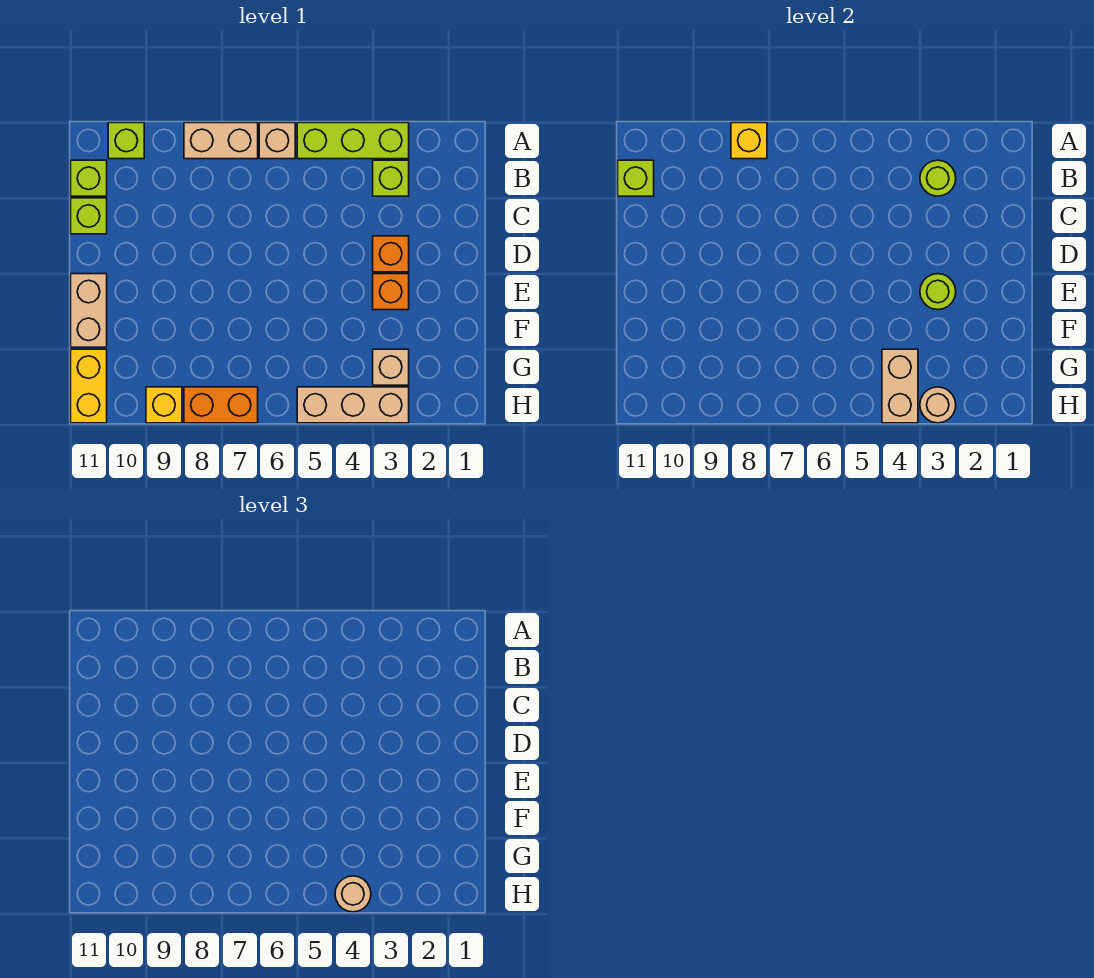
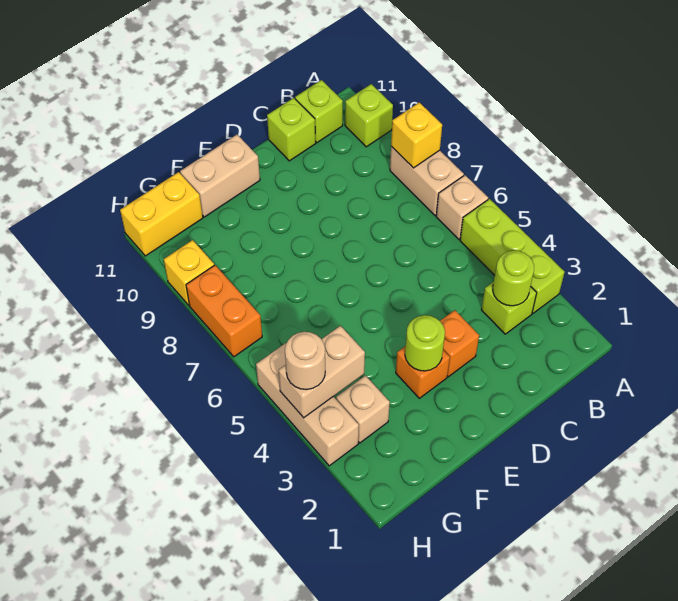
lime brick B11 level 2 -> none
tan round brick H3 level 2 -> none

